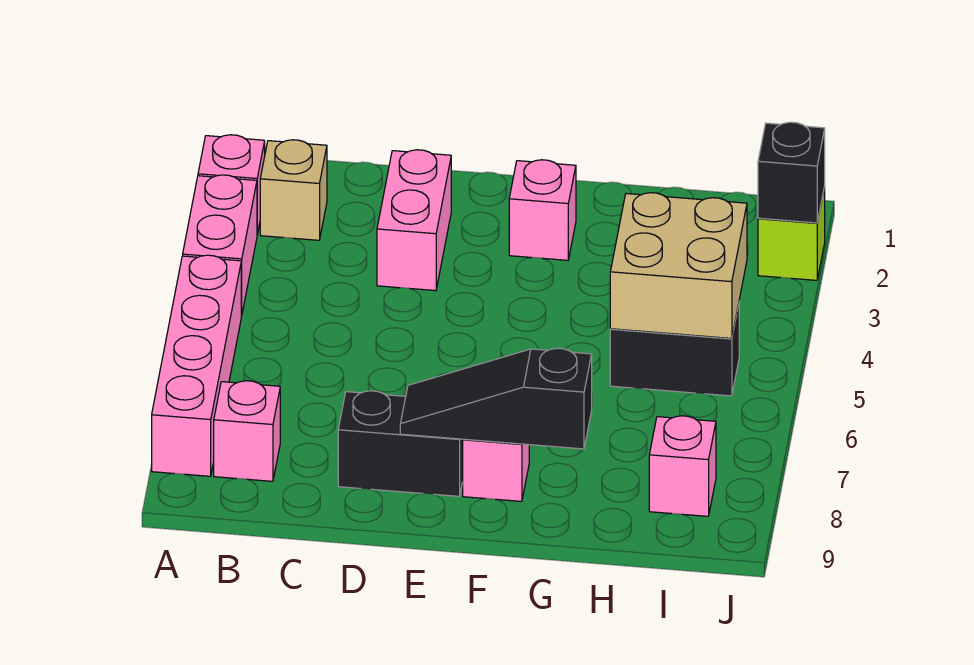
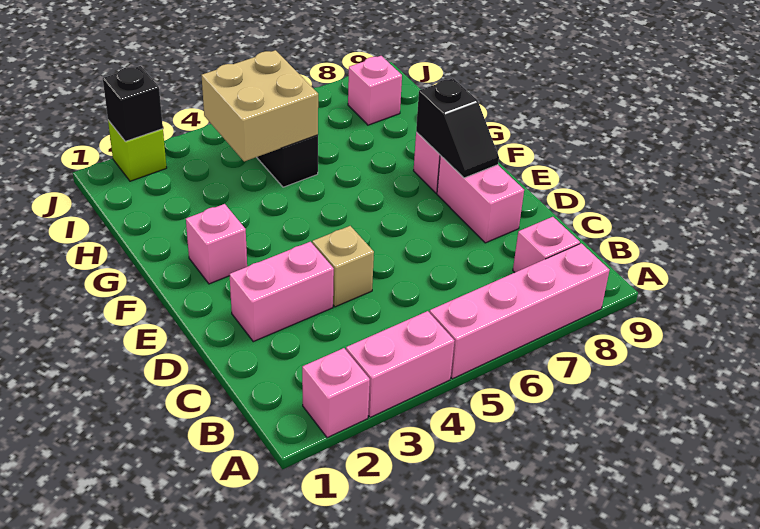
tan brick B2 level 1 -> tan brick D4 level 1
black brick D8:E8 level 1 -> pink brick D8:E8 level 1
black slope E8:G8 level 2 top G -> black slope E8:F8 level 2 top F

